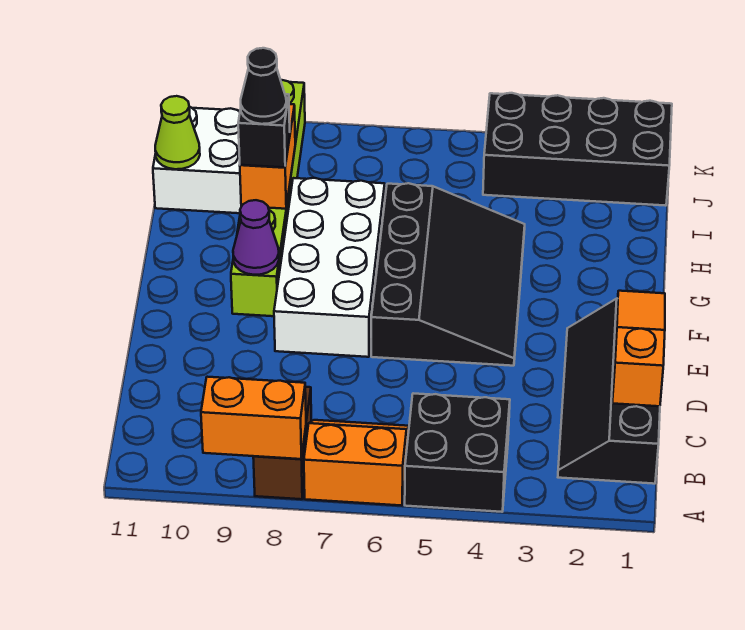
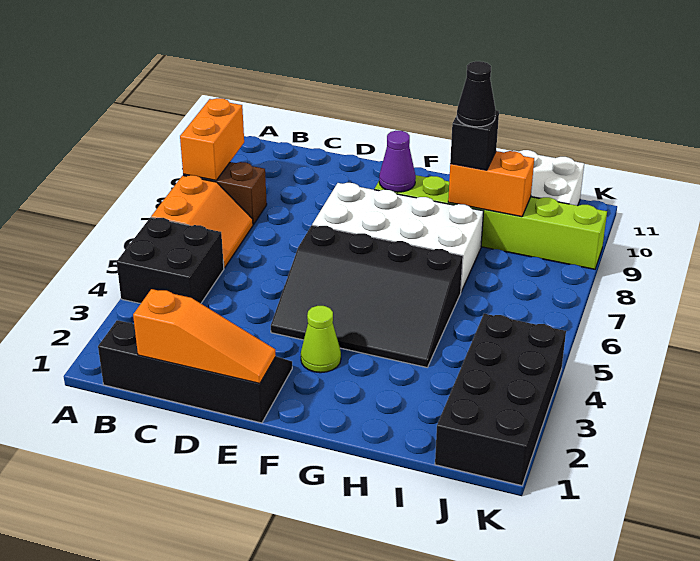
lime cone I11 level 2 -> lime cone F3 level 1

